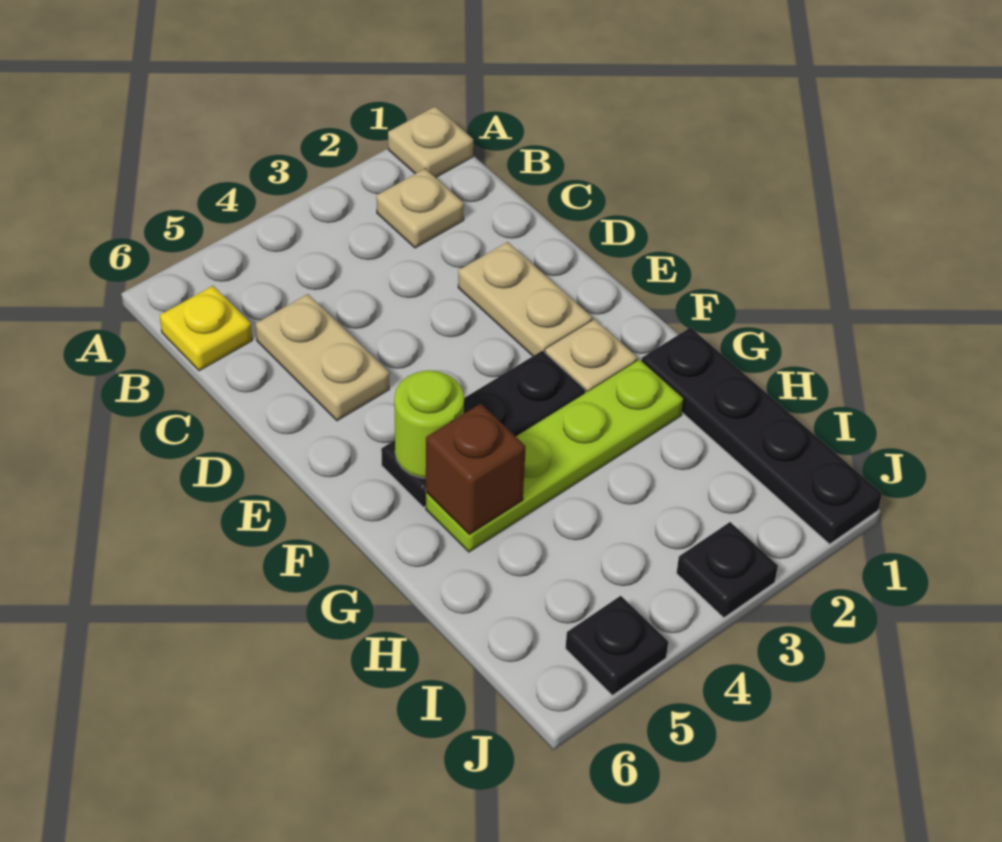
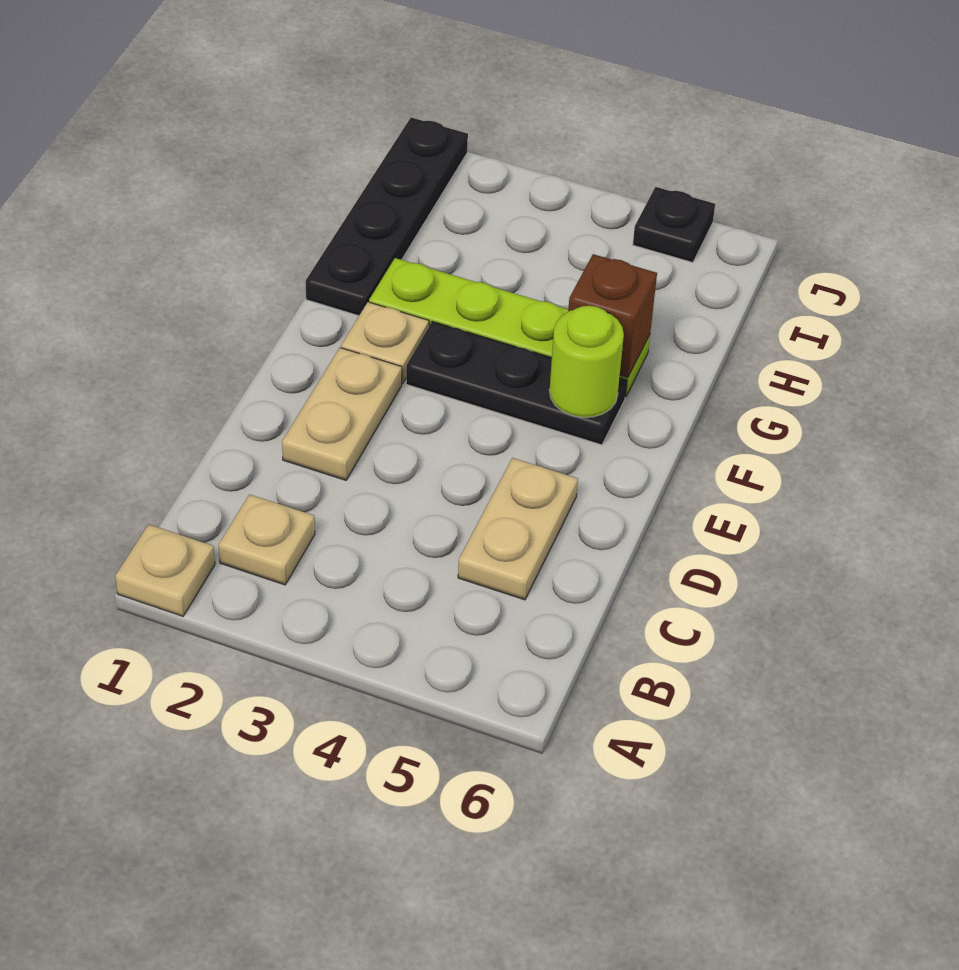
yellow plate B6 level 1 -> none
black plate J3 level 1 -> none

